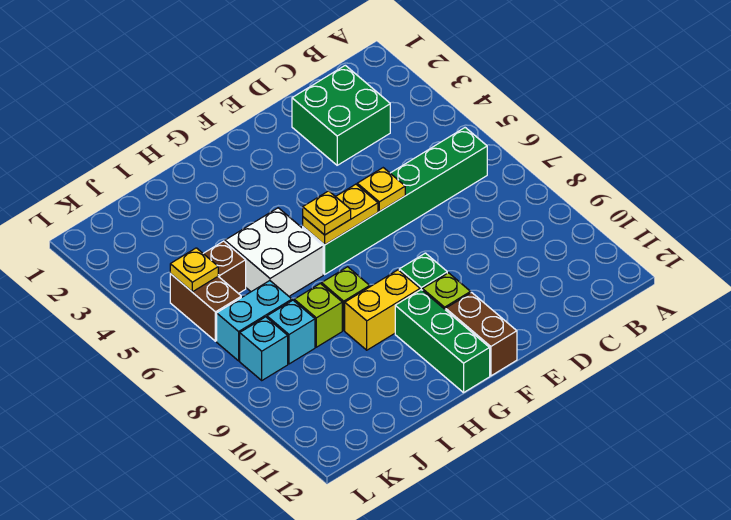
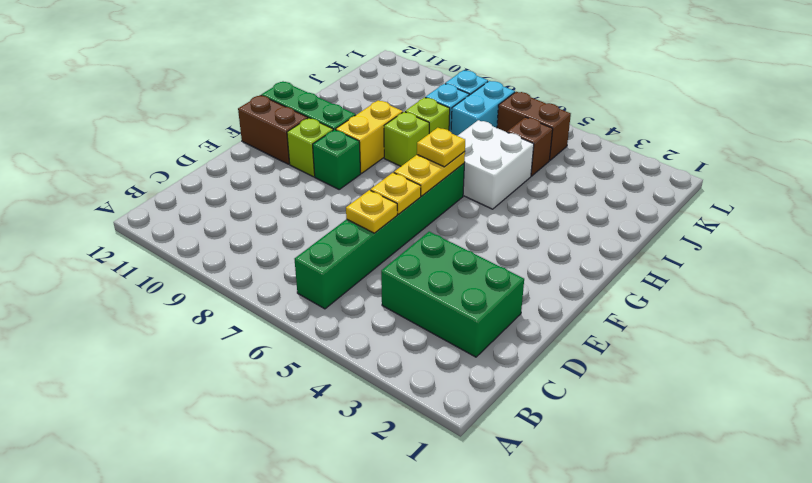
green brick C2:D3 level 1 -> green brick C2:D4 level 1
yellow plate K5 level 2 -> yellow plate D6 level 2

